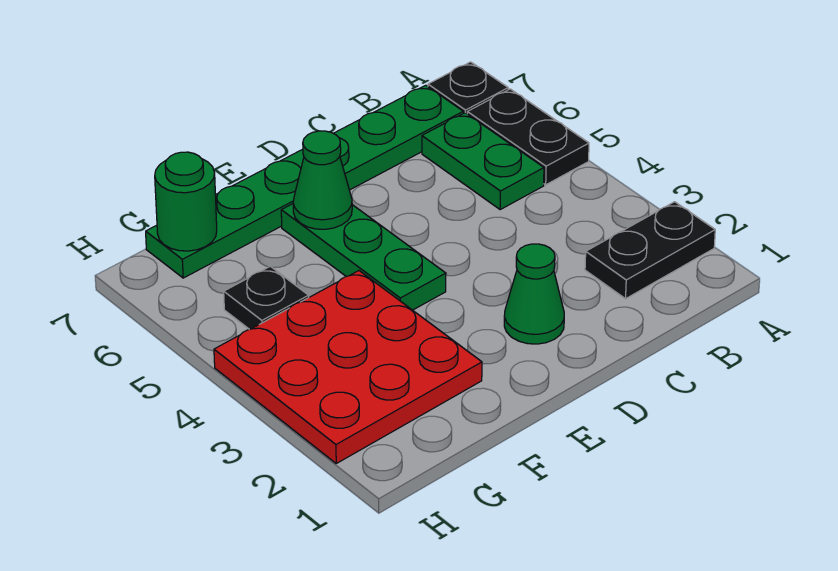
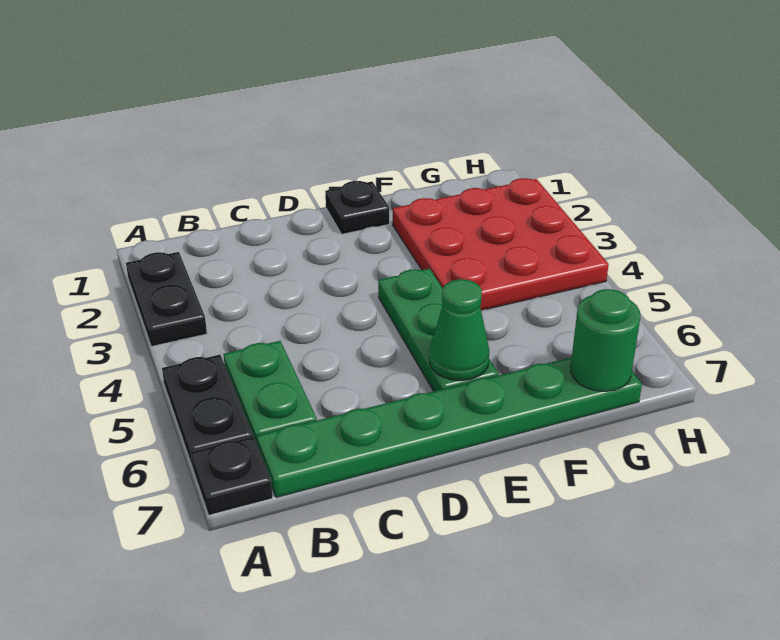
black plate A2:B2 level 1 -> black plate A2:A3 level 1
green cone D2 level 1 -> none
black plate G5 level 1 -> black plate E1 level 1

